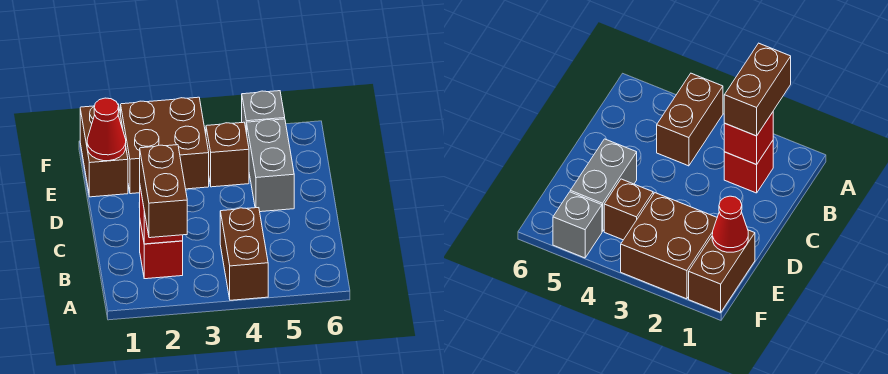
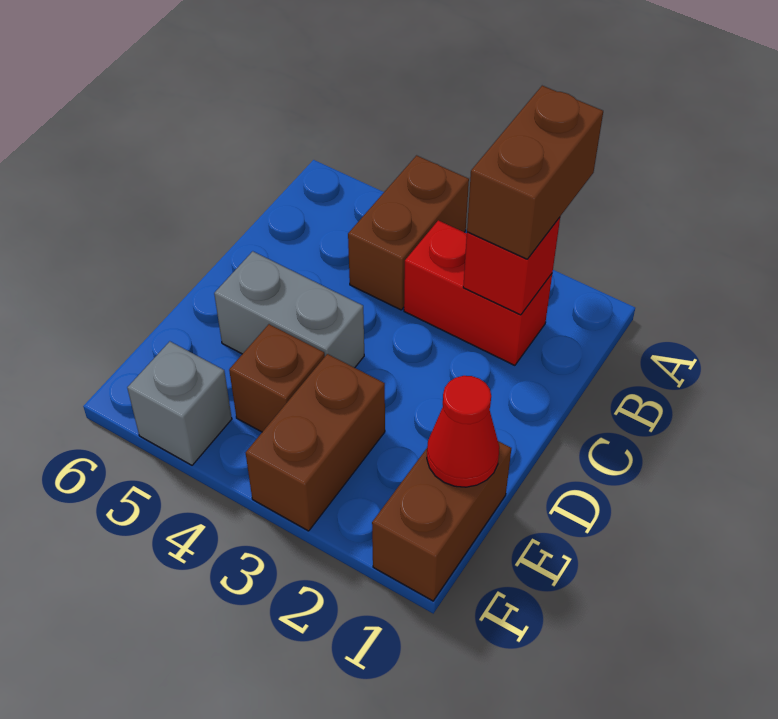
red brick B2 level 1 -> red brick B2:B3 level 1
grey brick D5:E5 level 1 -> grey brick D4:D5 level 1
brown brick E2:F3 level 1 -> brown brick E3:F3 level 1

